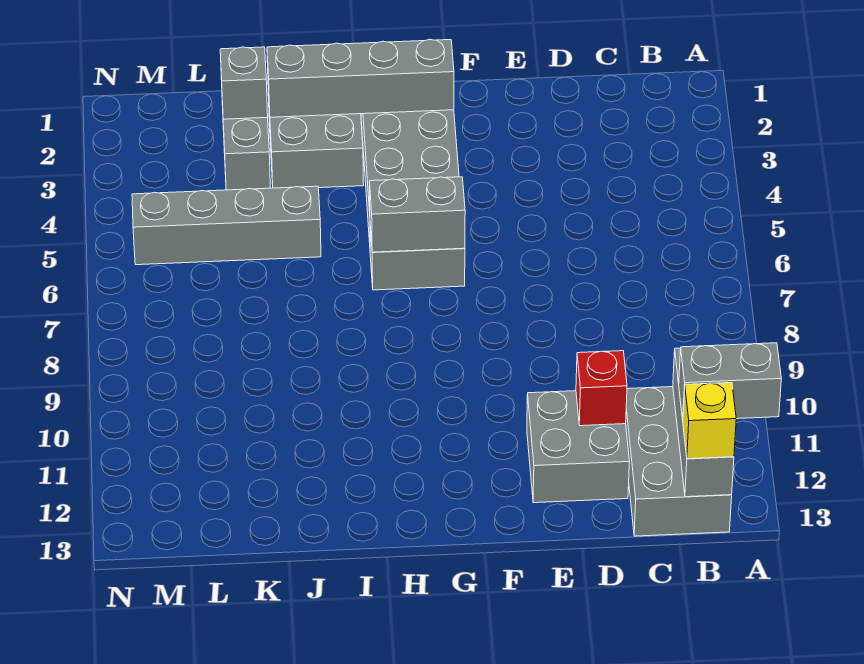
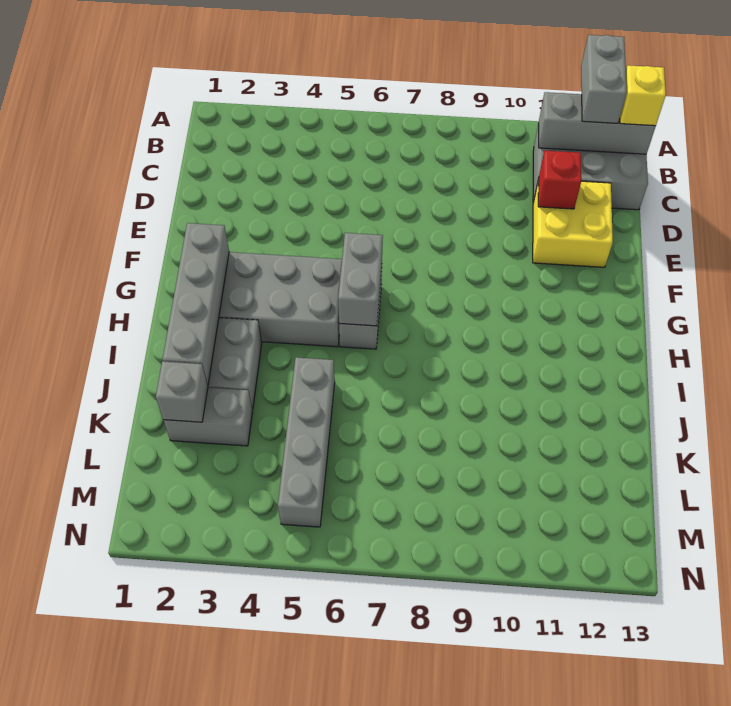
grey brick D11:E12 level 1 -> yellow brick D11:E12 level 1

